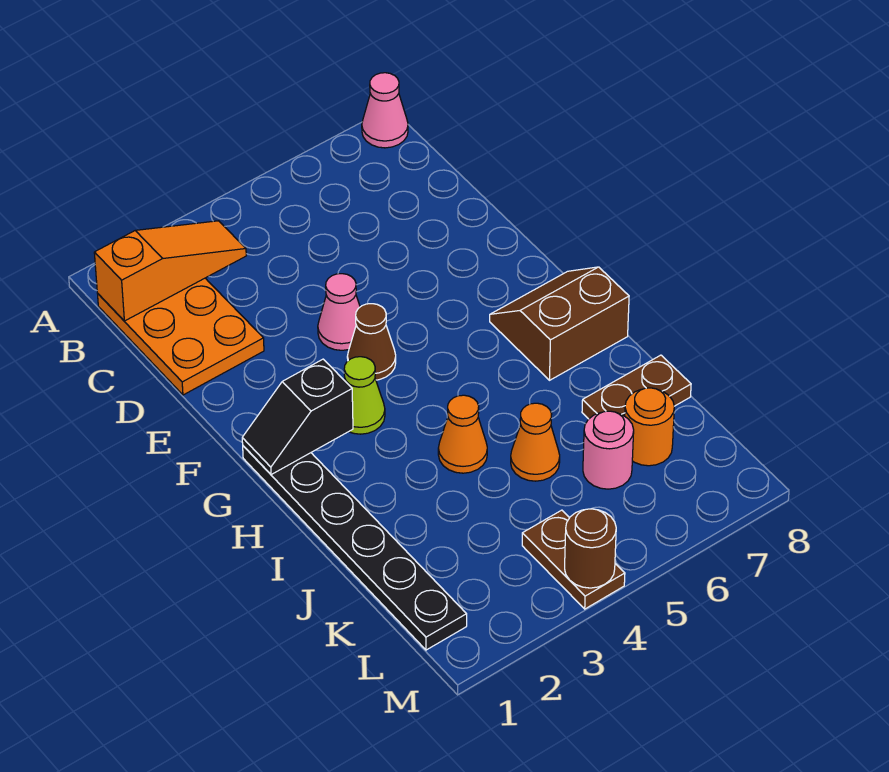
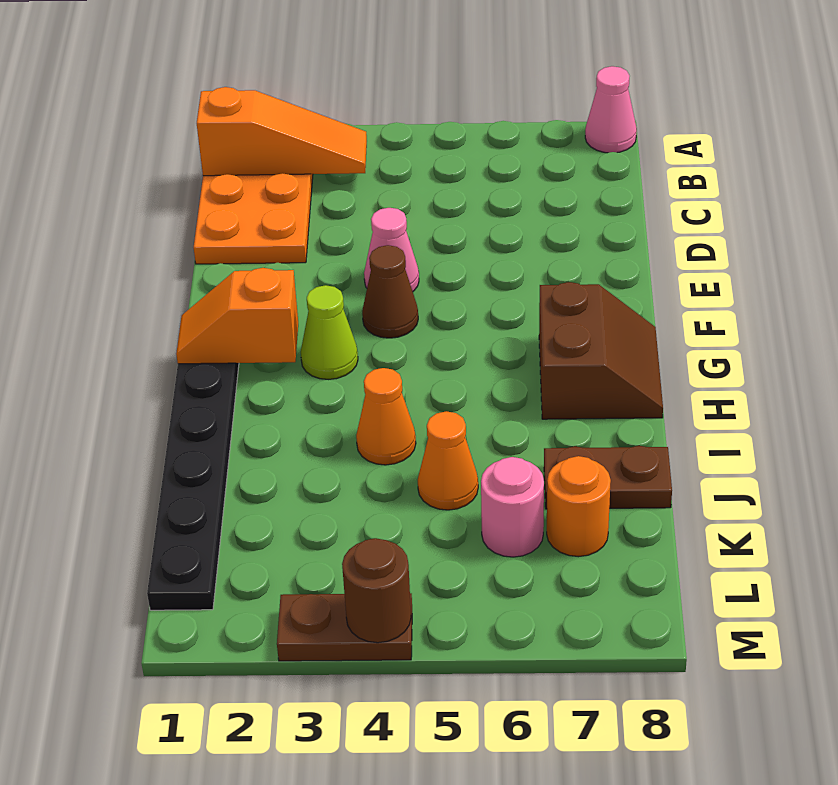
black slope G1:G2 level 2 top 2 -> orange slope G1:G2 level 2 top 2
brown slope G7:H8 level 1 top H -> brown slope G7:H8 level 1 top 7
brown plate L4:M4 level 1 -> brown plate M3:M4 level 1

